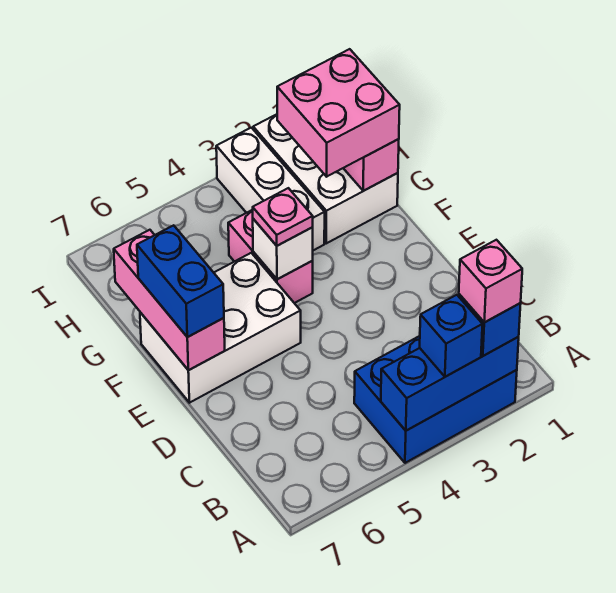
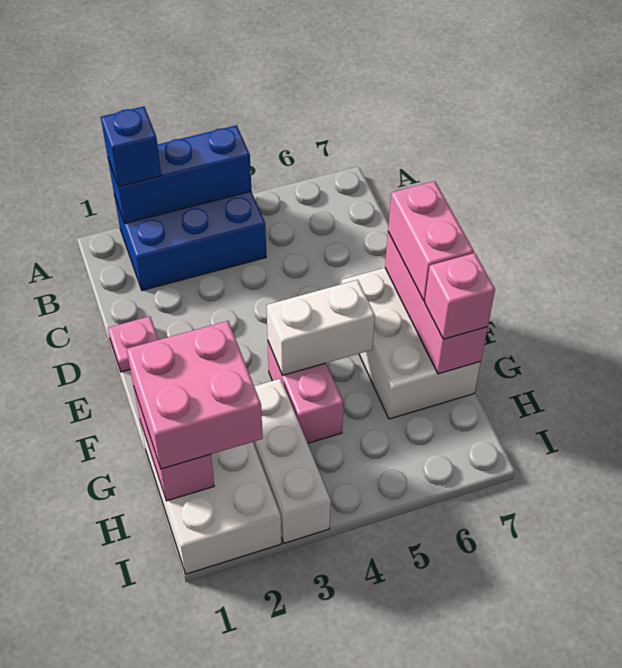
pink brick A2 level 4 -> pink brick G7 level 3
blue brick A3 level 3 -> none
white brick E5:F7 level 1 -> white brick E6:G7 level 1
blue brick E7:F7 level 3 -> pink brick E7:F7 level 3
white brick F4 level 2 -> white brick F4:F5 level 2
pink plate F4 level 3 -> pink plate D1 level 1

